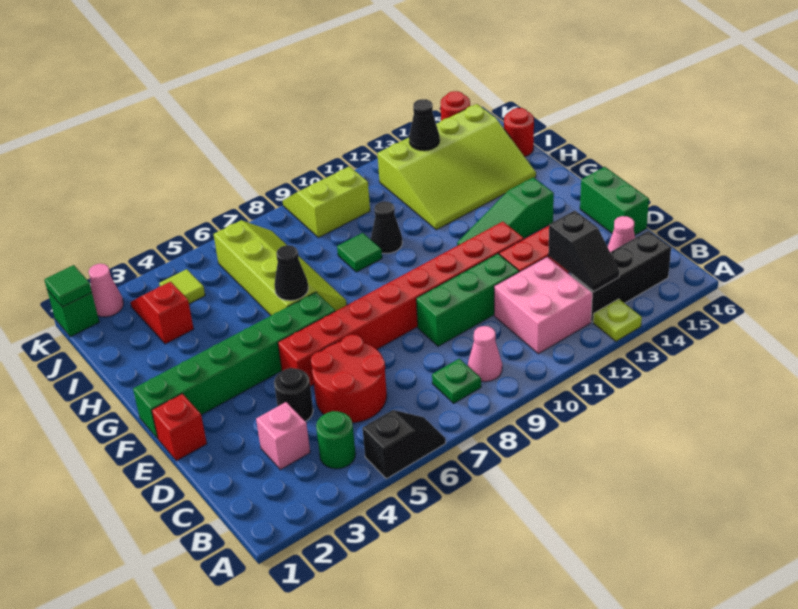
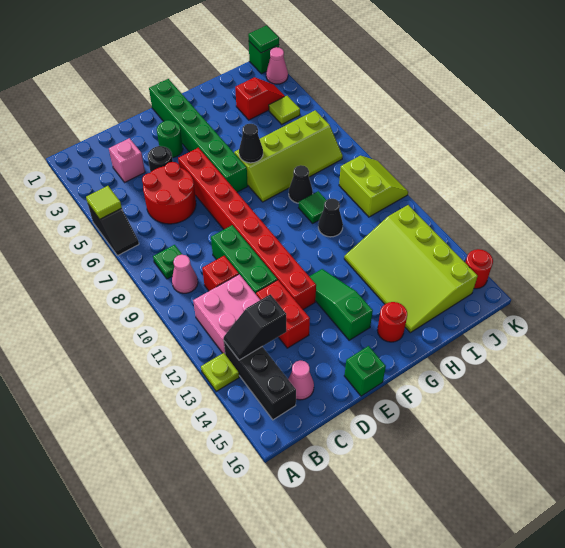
none -> lime tile A5 level 2
green round brick B4 level 1 -> green round brick E3 level 1
green brick D16:E16 level 1 -> green brick E16 level 1
red brick E1 level 1 -> red brick C10 level 1
red round brick I16 level 1 -> red round brick G15 level 1
black cone J13 level 2 -> black cone H8 level 1

